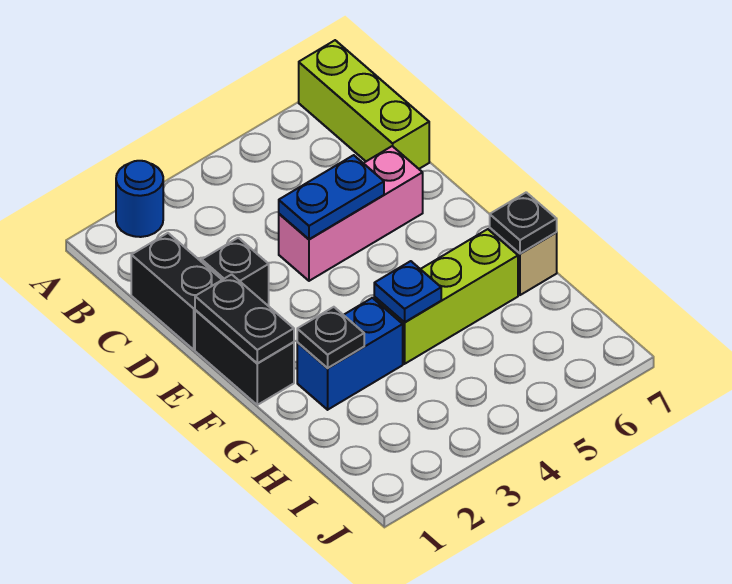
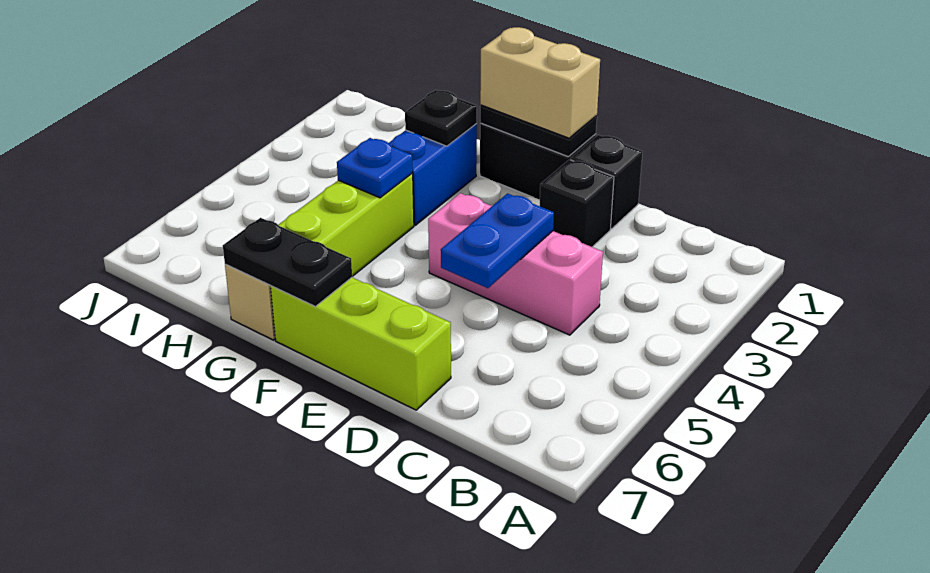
blue round brick A2 level 1 -> none
lime brick A7:C7 level 1 -> lime brick D7:F7 level 1
black brick C1:D1 level 1 -> black brick D1 level 1
pink brick D4:D6 level 1 -> pink brick C4:E4 level 1
none -> tan brick E1:F1 level 3
black plate G7 level 2 -> black plate F7:G7 level 2

